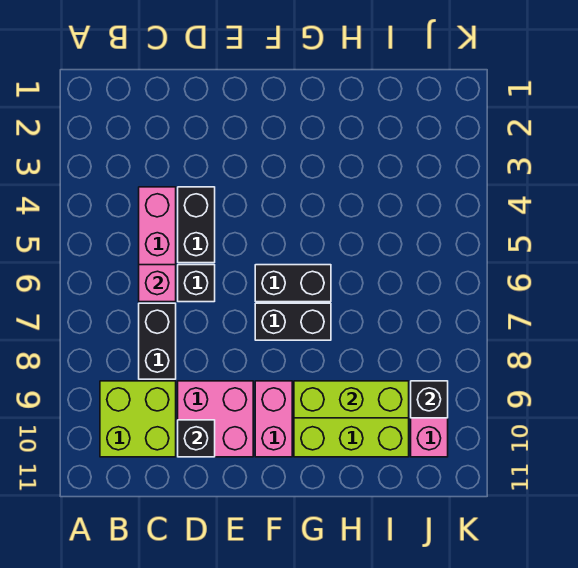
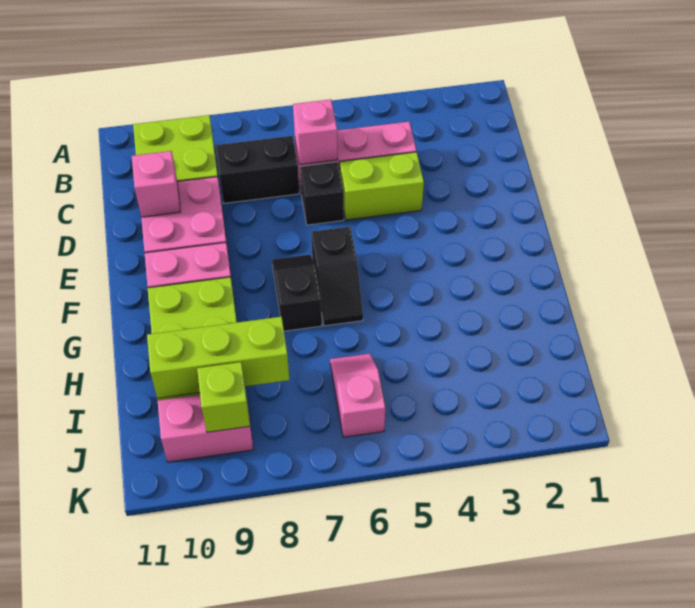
black brick D4:D5 level 1 -> lime brick D4:D5 level 1
black brick D10 level 2 -> pink brick D10 level 2
black brick F6:G6 level 1 -> black slope F6:G6 level 1 top F
black brick F7:G7 level 1 -> black slope F7:G7 level 1 top G
lime brick G9:I9 level 2 -> lime brick I8:I10 level 2
none -> pink slope I6:J6 level 1 top J
black brick J9 level 2 -> lime brick J9 level 2

